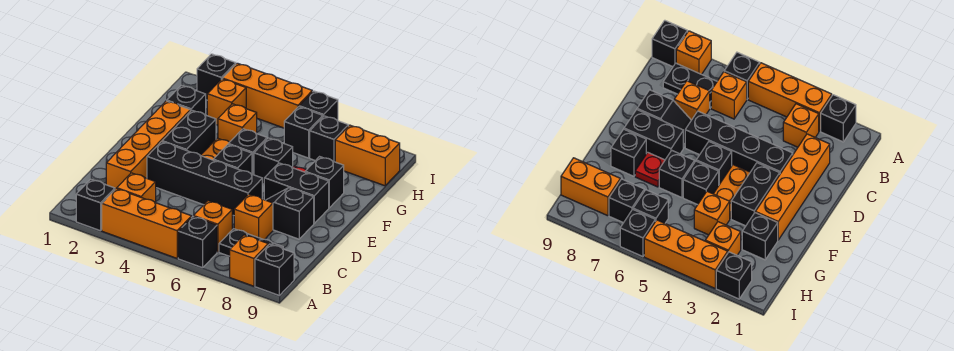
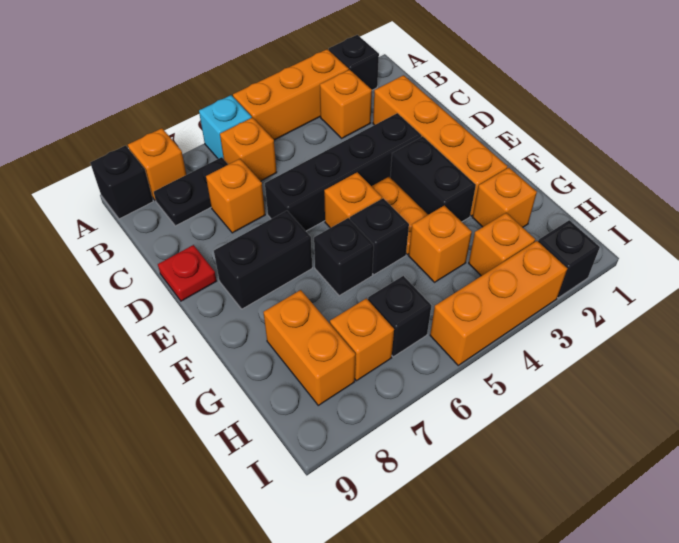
black brick A6 level 1 -> cyan brick A6 level 1
black slope D7:D8 level 1 top 8 -> none
black brick E5 level 1 -> orange brick E5 level 1
red plate F7 level 1 -> red plate D9 level 1
black brick F8 level 1 -> none
black brick G2 level 1 -> orange brick G2 level 1
black brick H7 level 1 -> orange brick H7 level 1
orange brick H8:H9 level 1 -> orange brick G8:H8 level 1
black brick I6 level 1 -> none

